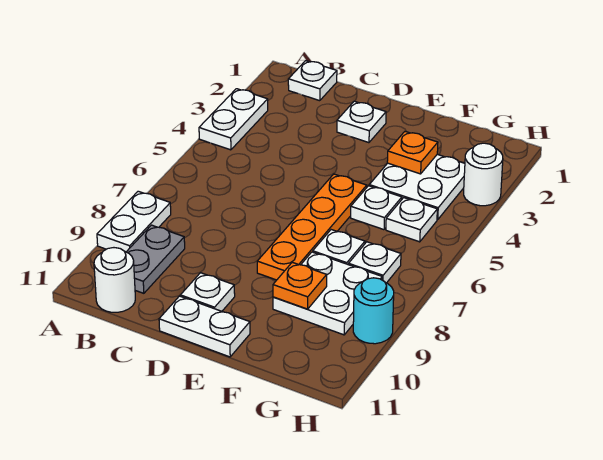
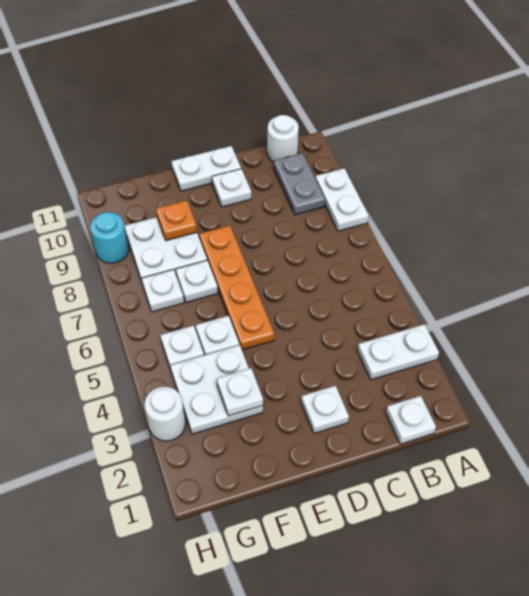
white plate A3:A4 level 1 -> white plate A3:B3 level 1
orange plate F3 level 2 -> white plate F3 level 2

